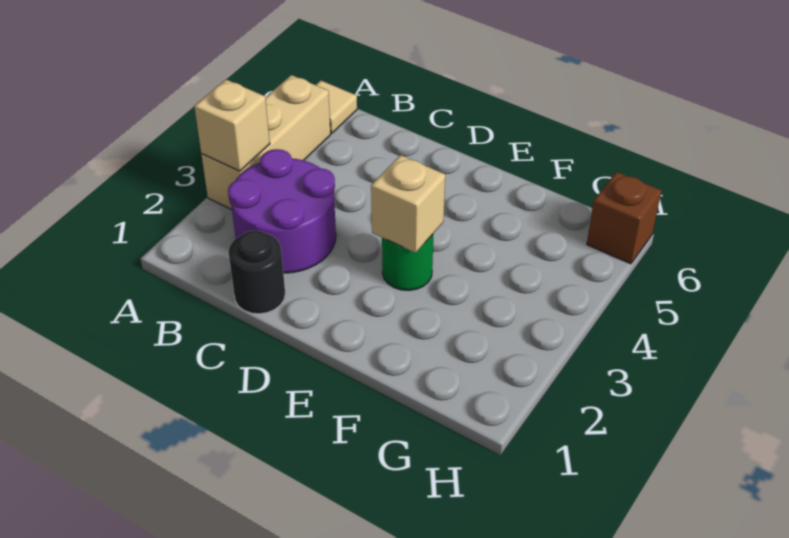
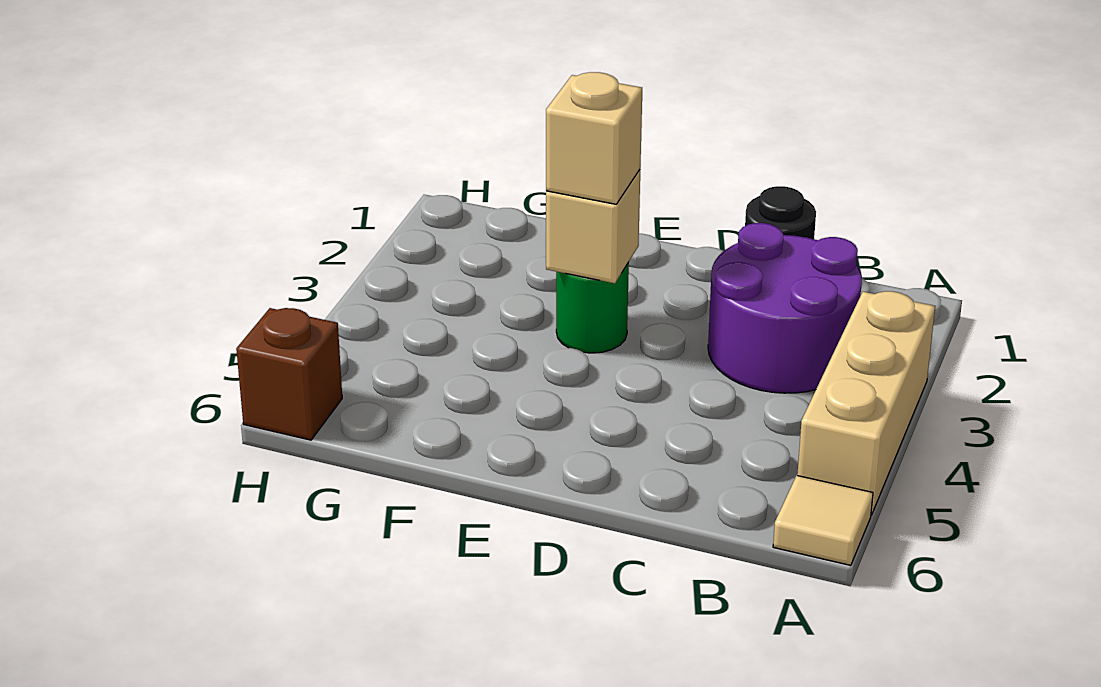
tan brick A3 level 2 -> tan brick E3 level 3

